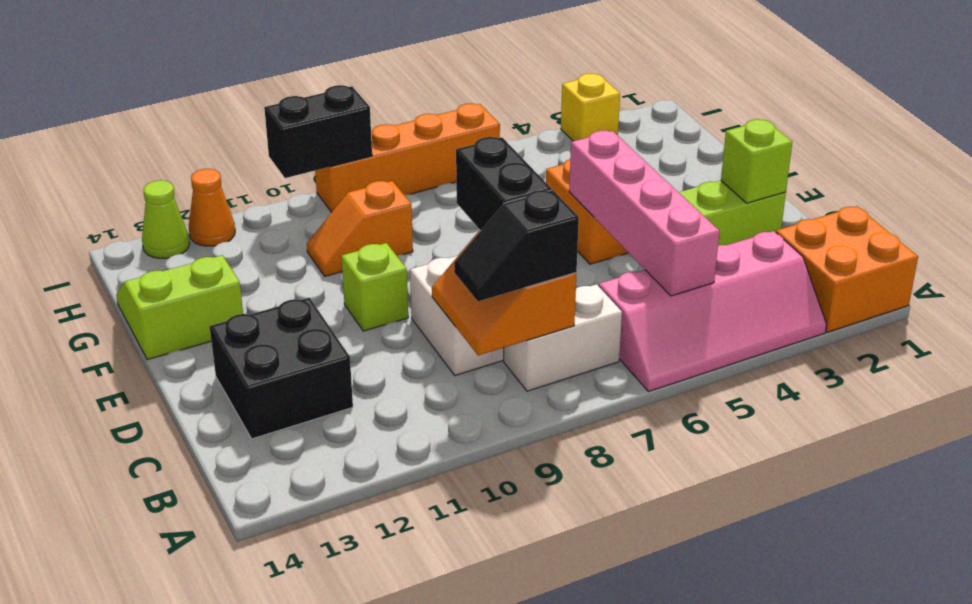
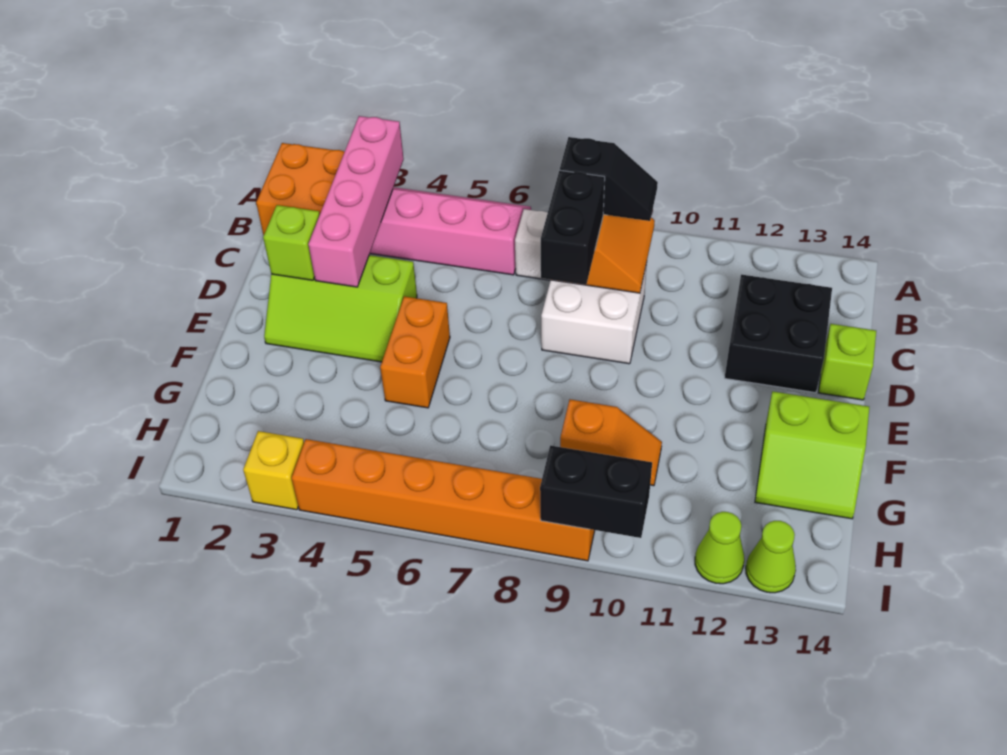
pink brick B5:E5 level 2 -> pink brick A3:D3 level 2
lime brick E10 level 1 -> lime brick D14 level 1
orange brick I6:I9 level 1 -> orange brick I4:I9 level 1
orange cone I12 level 1 -> lime cone I12 level 1

